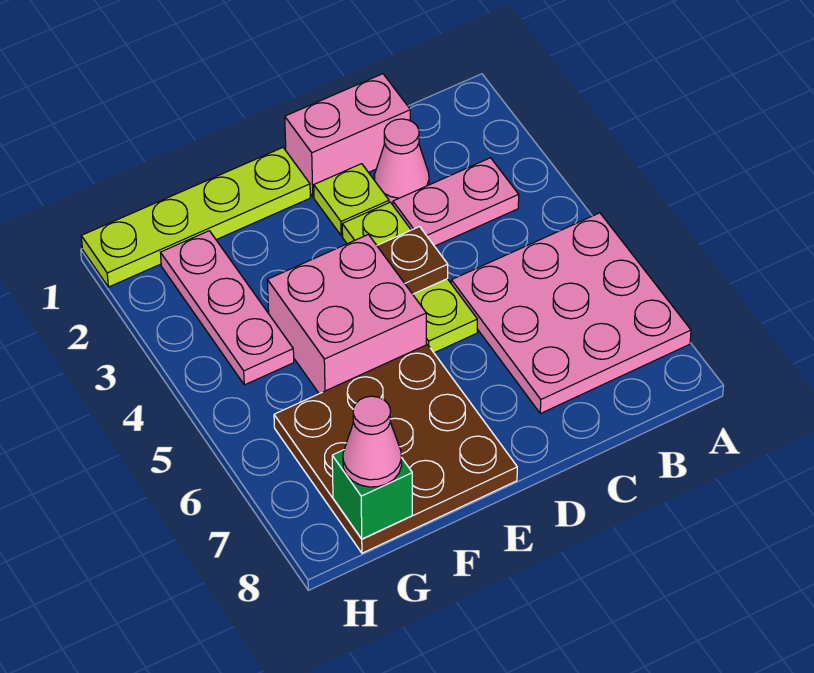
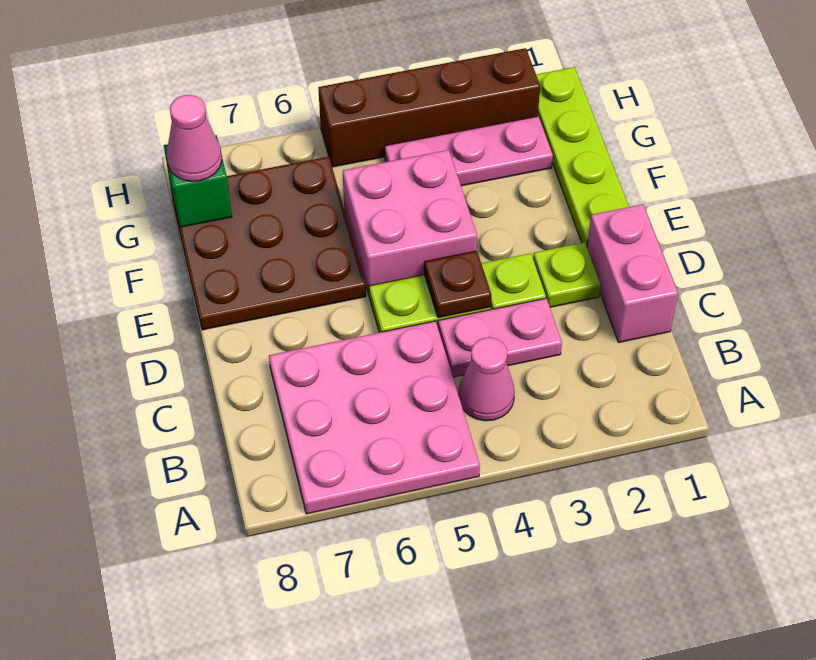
pink plate B3:C3 level 1 -> pink plate C3:C4 level 1
pink cone C2 level 1 -> pink cone B4 level 1
none -> brown brick H2:H5 level 1

